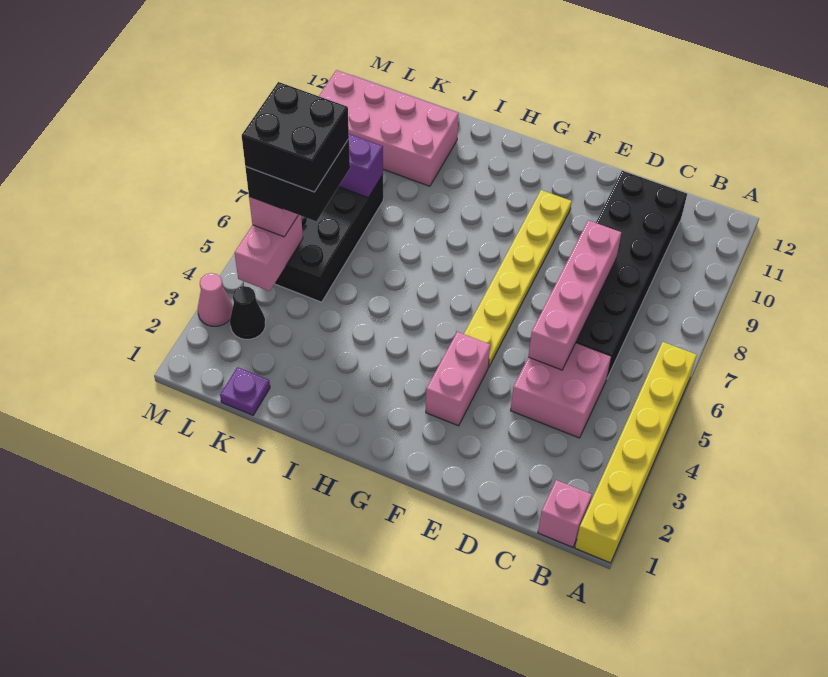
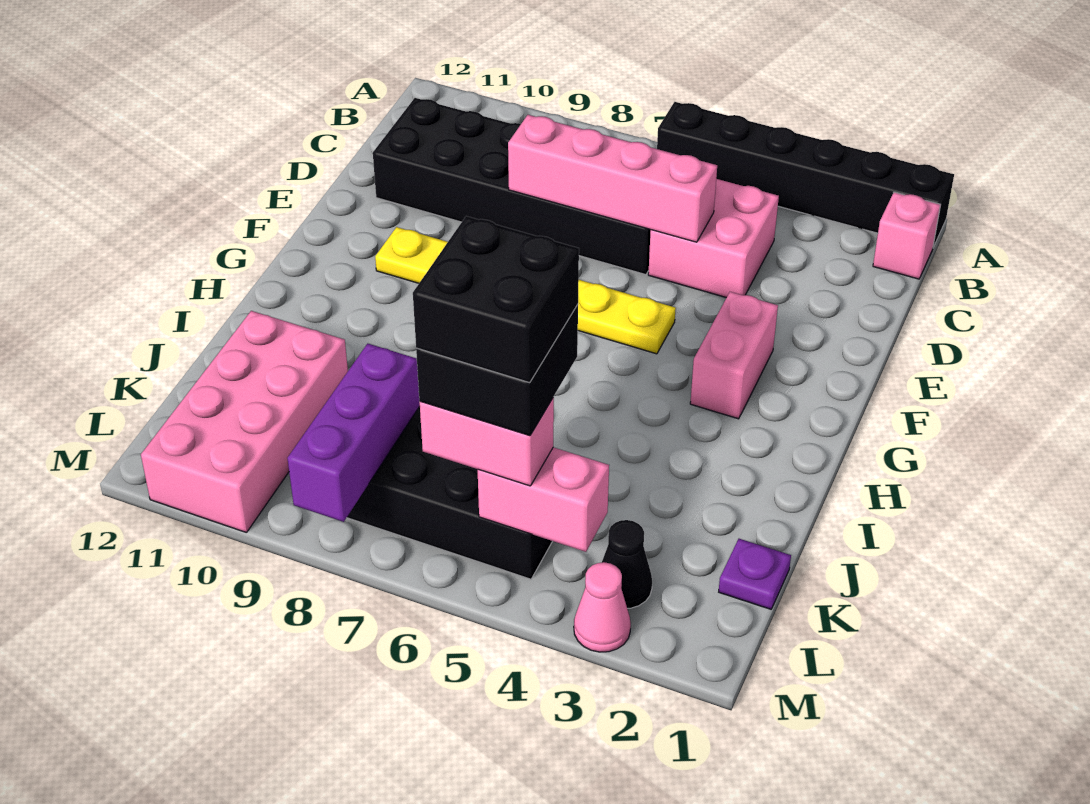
yellow brick A1:A6 level 1 -> black brick A1:A6 level 1
pink brick F3:F4 level 1 -> pink brick F3:G3 level 1

